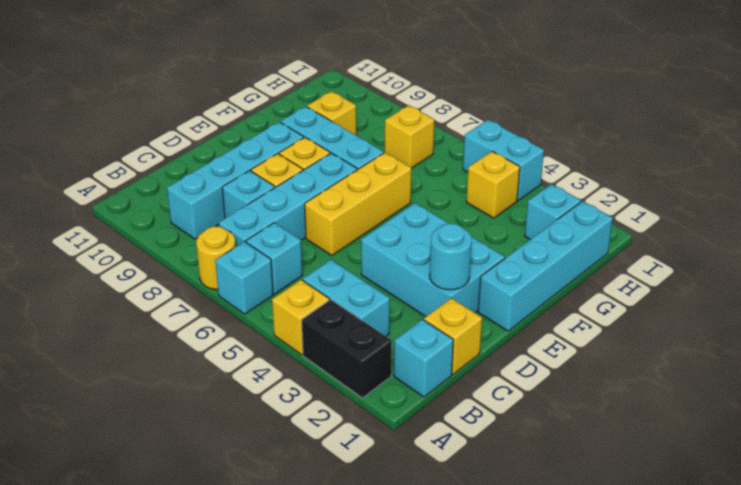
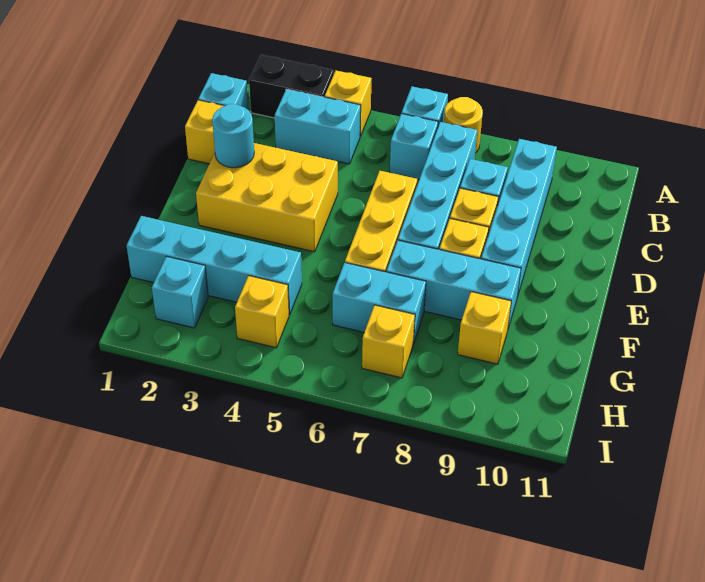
cyan brick D2:E4 level 1 -> yellow brick D2:E4 level 1
cyan brick E1:H1 level 1 -> cyan brick G1:G4 level 1
cyan brick I4:I5 level 1 -> cyan brick G6:G7 level 1

